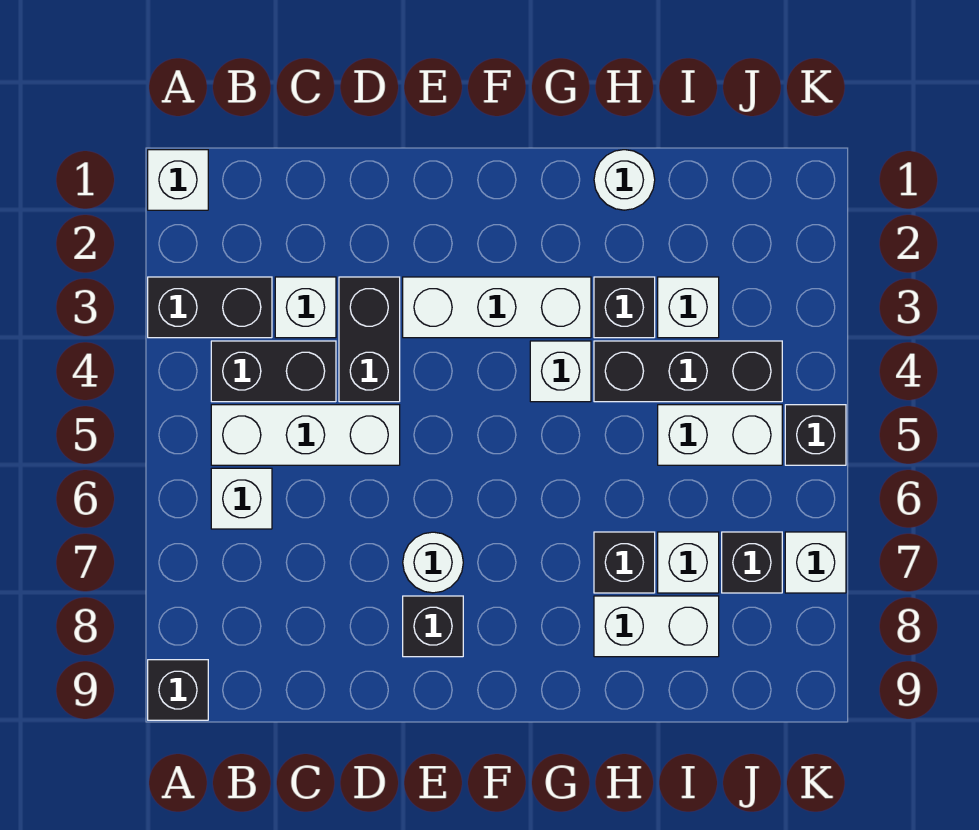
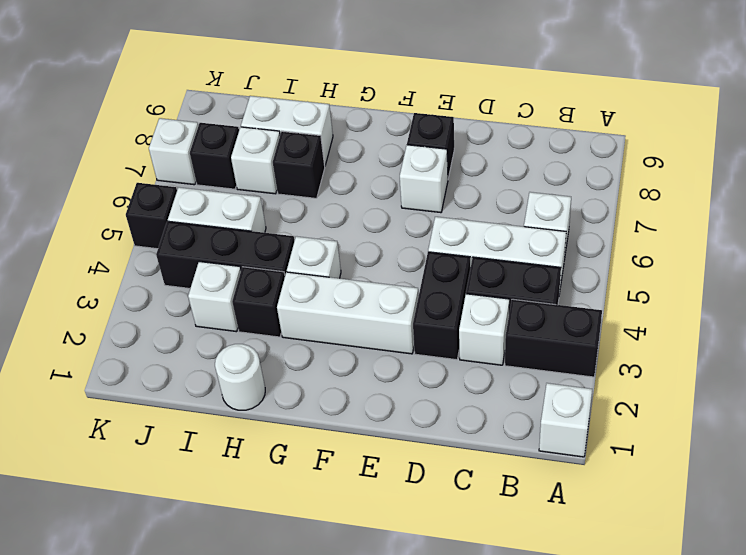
black brick A9 level 1 -> none
white round brick E7 level 1 -> white brick E7 level 1

